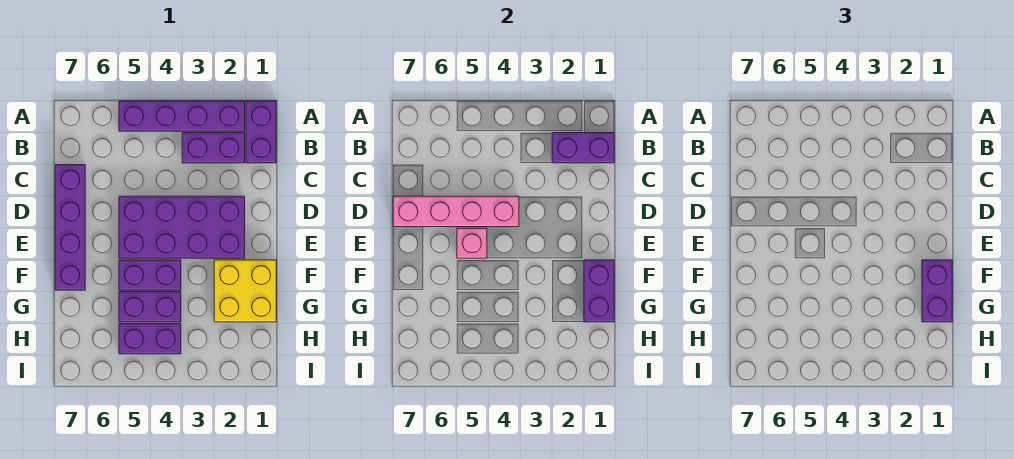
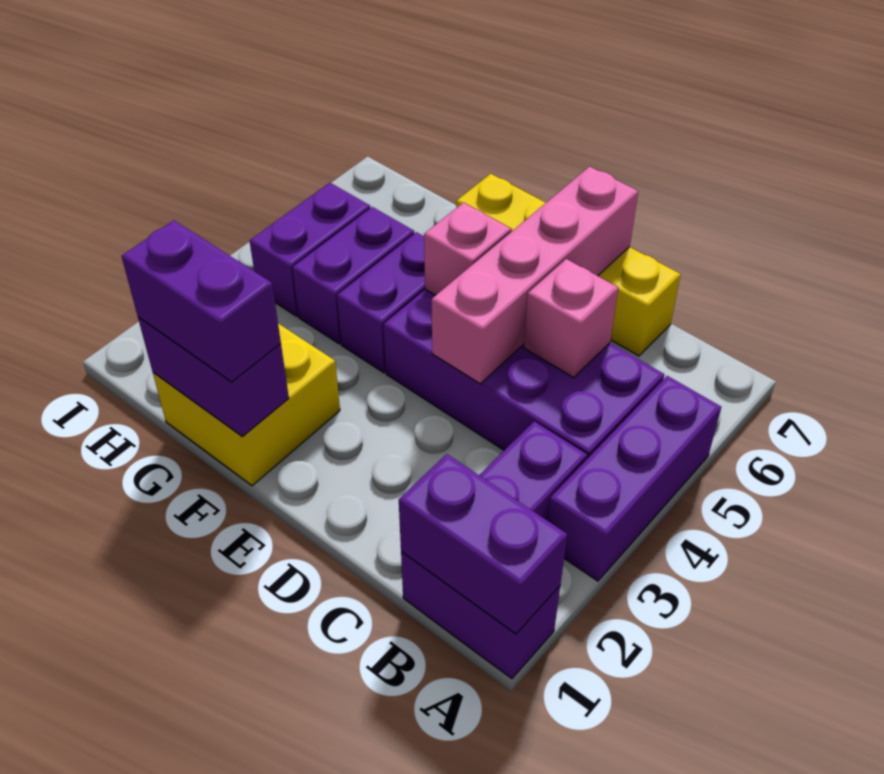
purple brick A2:A5 level 1 -> purple brick A3:A5 level 1
purple brick B1:B2 level 2 -> purple brick A1:B1 level 2
none -> pink brick C5 level 2
purple brick C7:F7 level 1 -> yellow brick C7:F7 level 1
purple brick D2:E5 level 1 -> purple brick B4:E5 level 1

